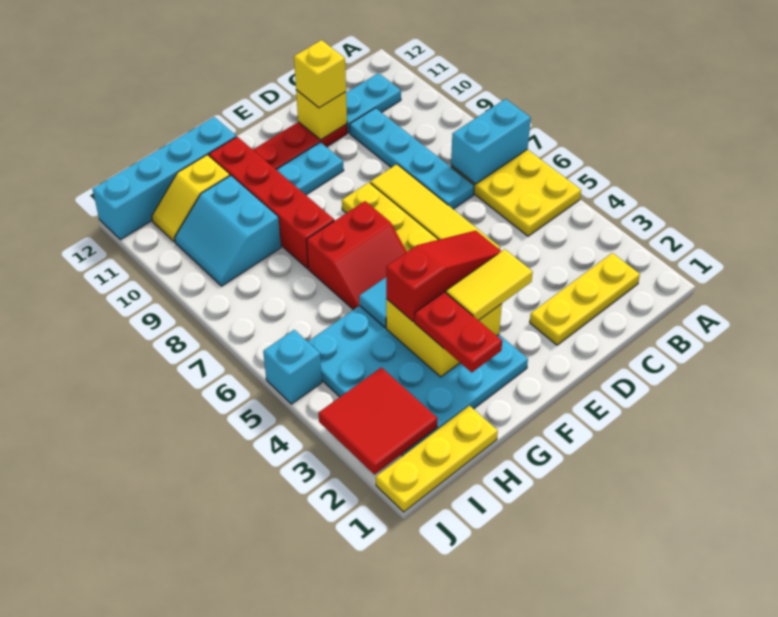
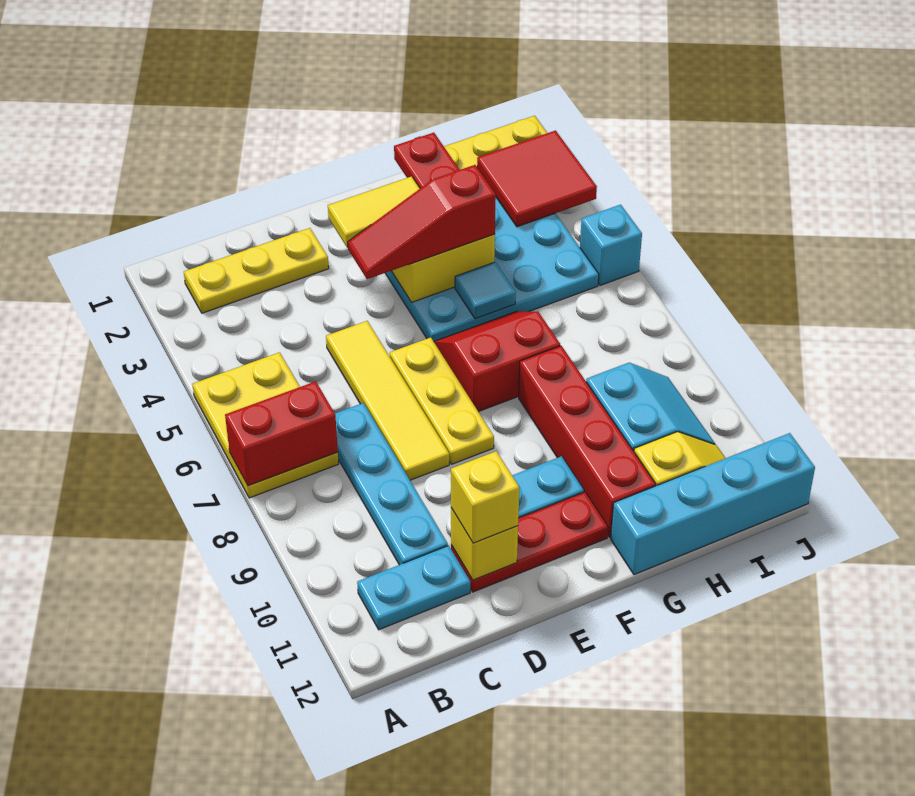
cyan brick A7:B7 level 2 -> red brick A7:B7 level 2

